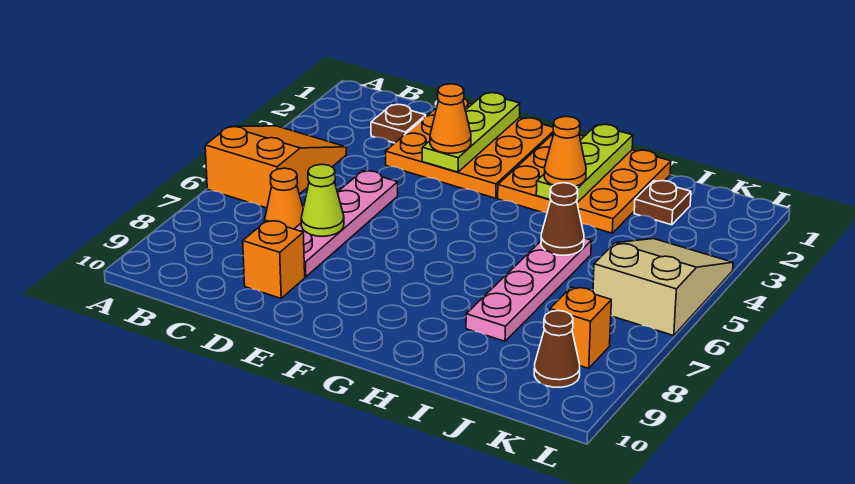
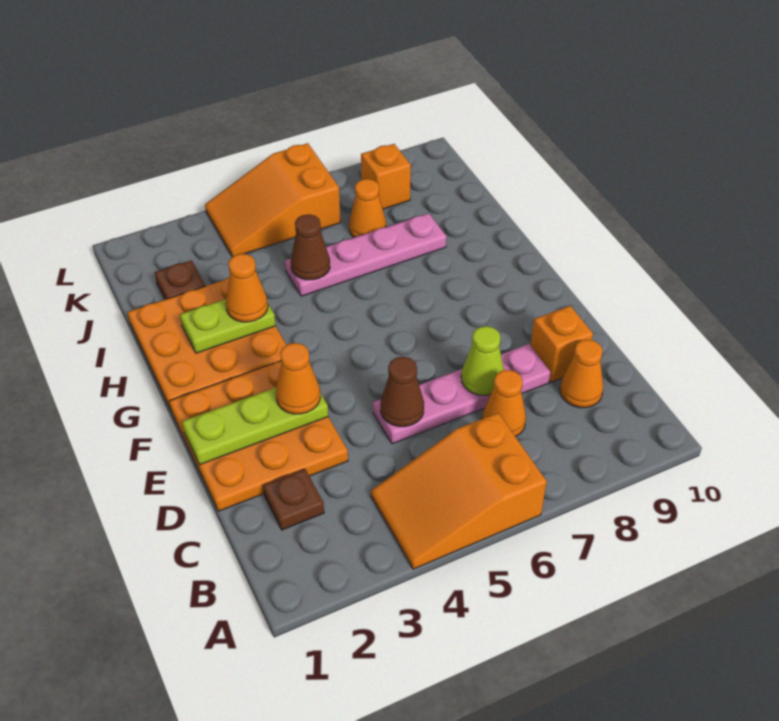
none -> orange cone C9 level 1
lime plate H1:H3 level 2 -> lime plate H2:H3 level 2
none -> orange cone J7 level 1
tan slope K4:L6 level 1 top 6 -> orange slope K4:L6 level 1 top 6
brown cone K9 level 1 -> brown cone D5 level 2

